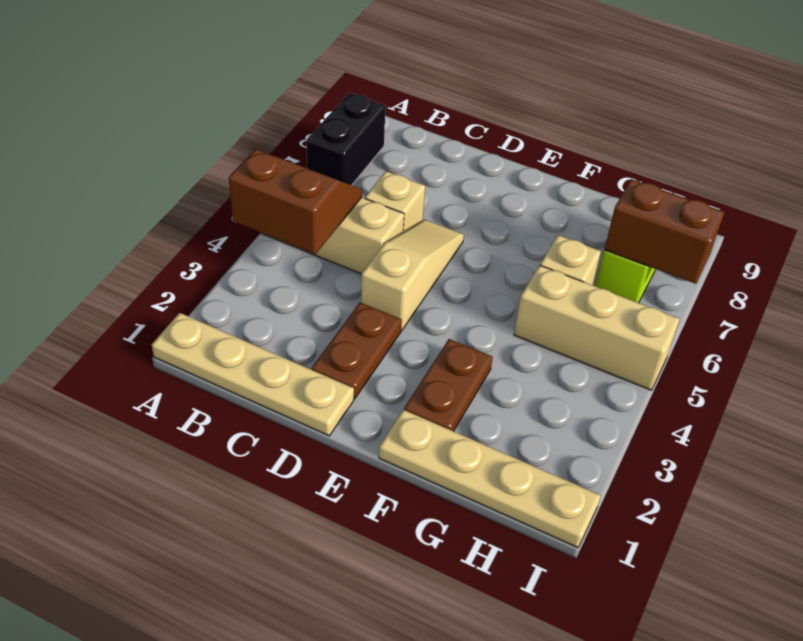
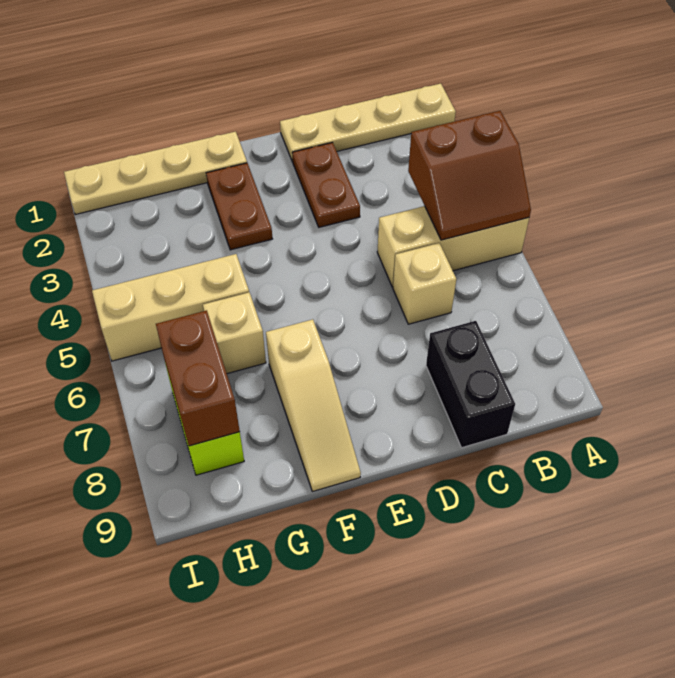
black brick A7:A8 level 1 -> black brick C8:C9 level 1
tan slope D4:D6 level 1 top 4 -> tan slope F7:F9 level 1 top 7
brown brick H7:I7 level 2 -> brown brick H7:H8 level 2

